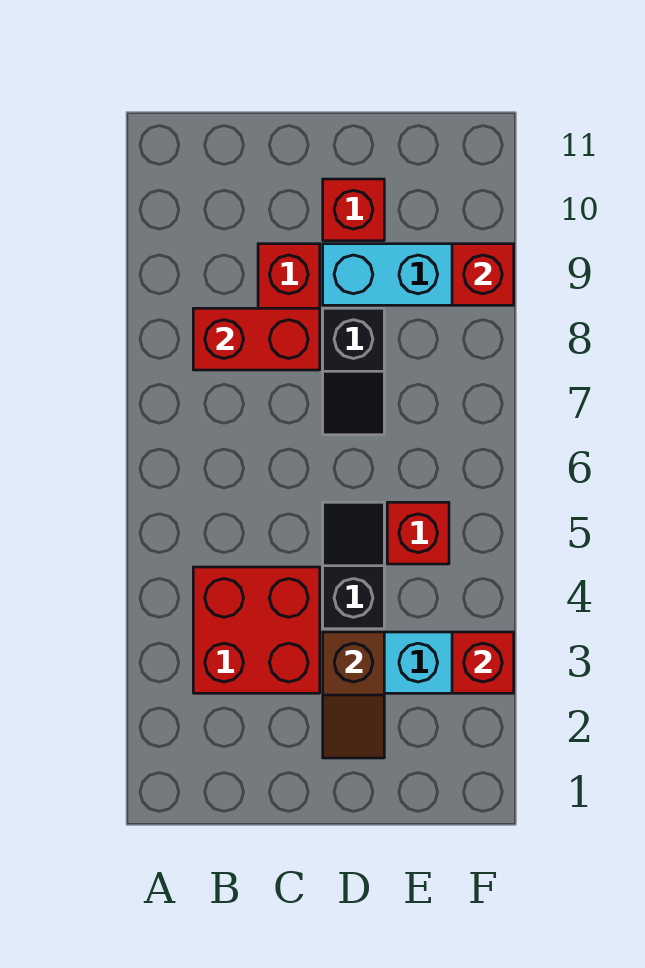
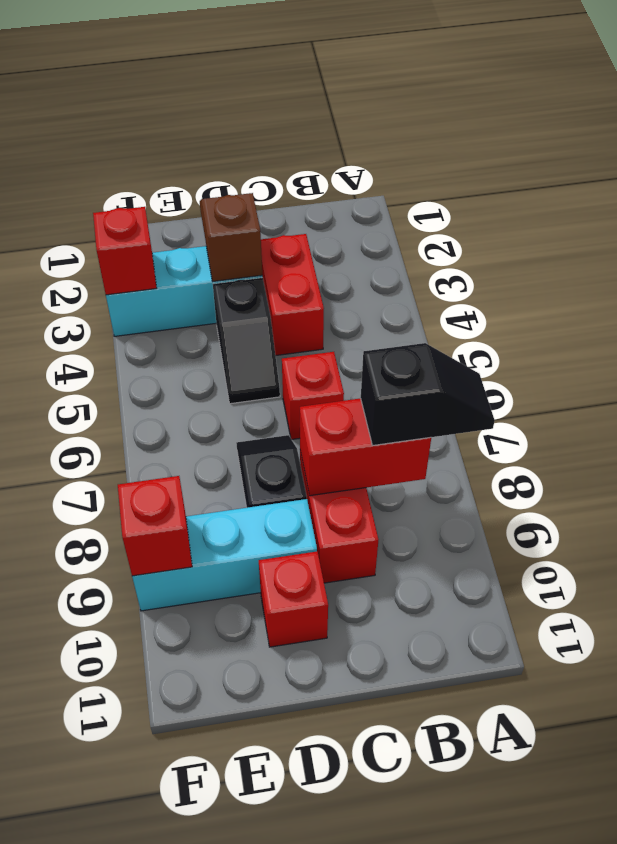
none -> black slope A8:B8 level 3 top B
red brick B3:C4 level 1 -> red brick C3:C4 level 1
red brick E5 level 1 -> red brick C6 level 1

